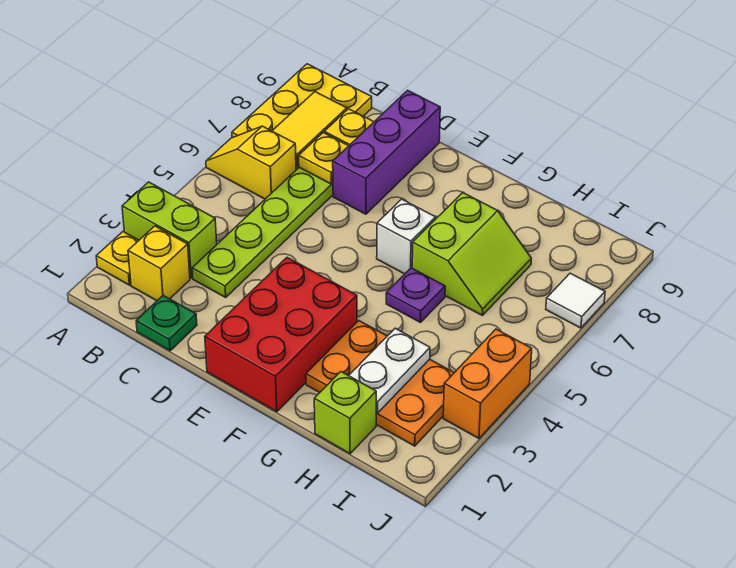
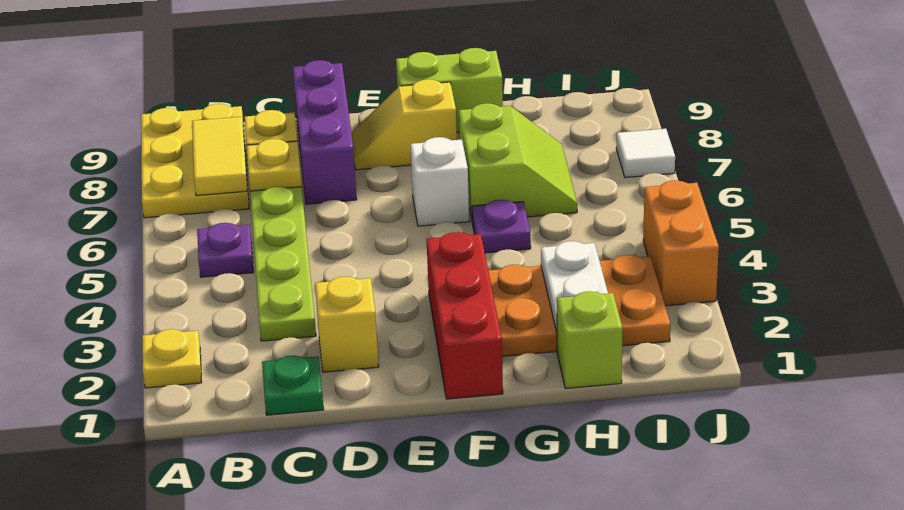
lime brick A3:B3 level 1 -> lime brick F9:G9 level 1
yellow slope A6:B6 level 1 top B -> yellow slope E8:F8 level 1 top F
yellow brick B2 level 1 -> yellow brick D2 level 1
none -> purple plate B5 level 1
red brick E1:F3 level 1 -> red brick F1:F3 level 1

